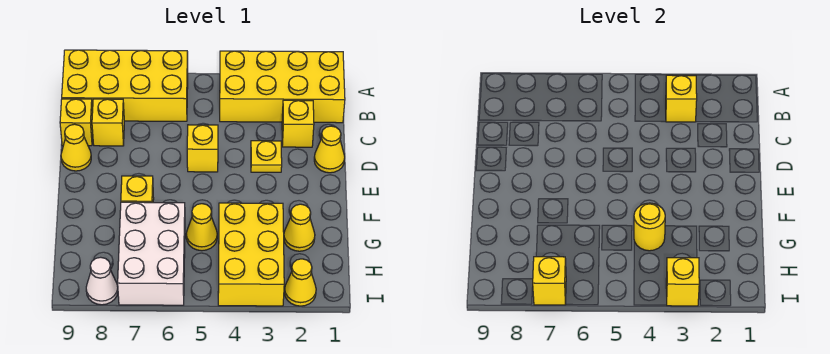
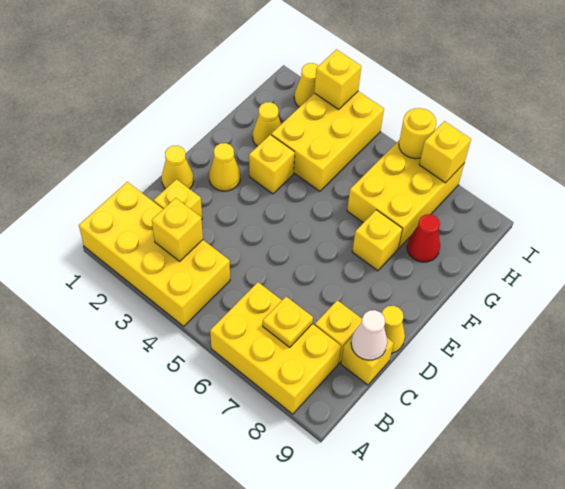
yellow brick A6:B9 level 1 -> yellow brick A6:B8 level 1
yellow plate D3 level 1 -> yellow plate B7 level 2
yellow brick D5 level 1 -> yellow brick F3 level 1
yellow round brick G4 level 2 -> yellow round brick I6 level 2
yellow cone G5 level 1 -> yellow cone E2 level 1
white brick G6:I7 level 1 -> yellow brick G6:I7 level 1
none -> red cone G8 level 1
white cone I8 level 1 -> white cone C9 level 2

